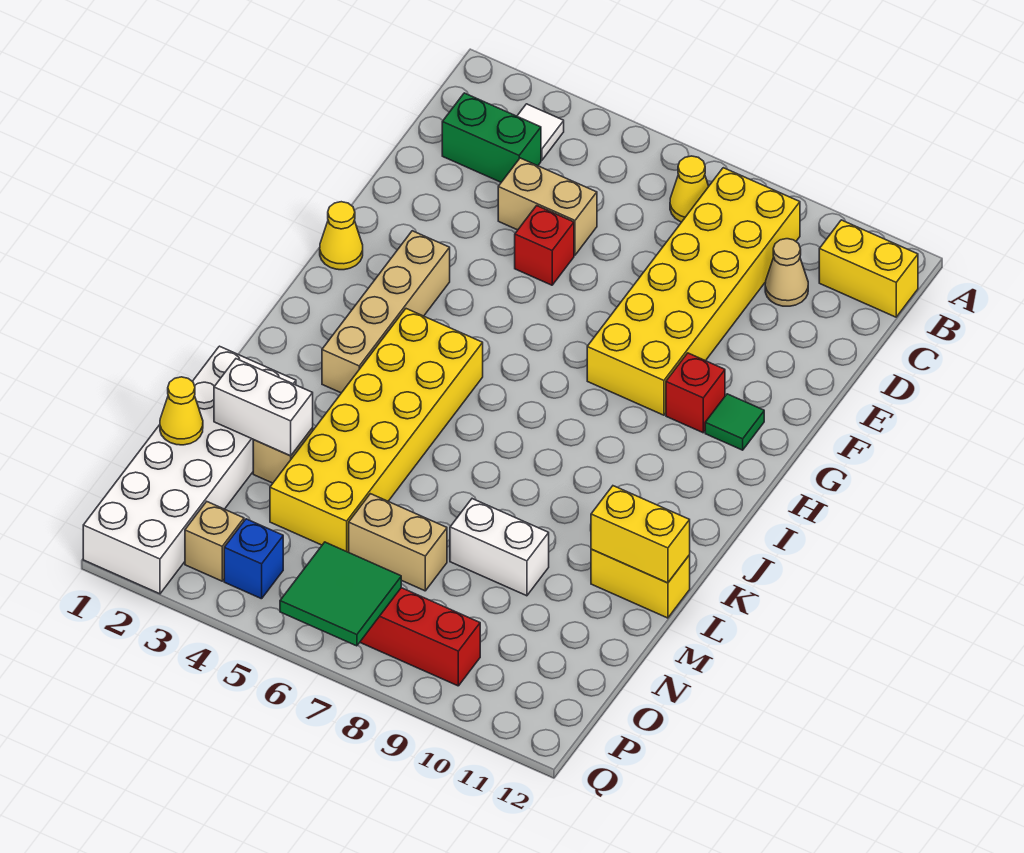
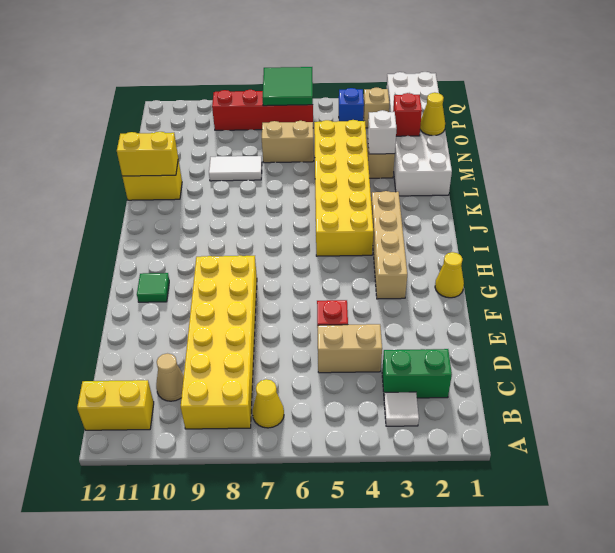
red brick G10 level 1 -> red brick N2 level 2
white brick M2:M3 level 2 -> white brick M3 level 2
white brick M8:M9 level 1 -> white tile M8:M9 level 1

